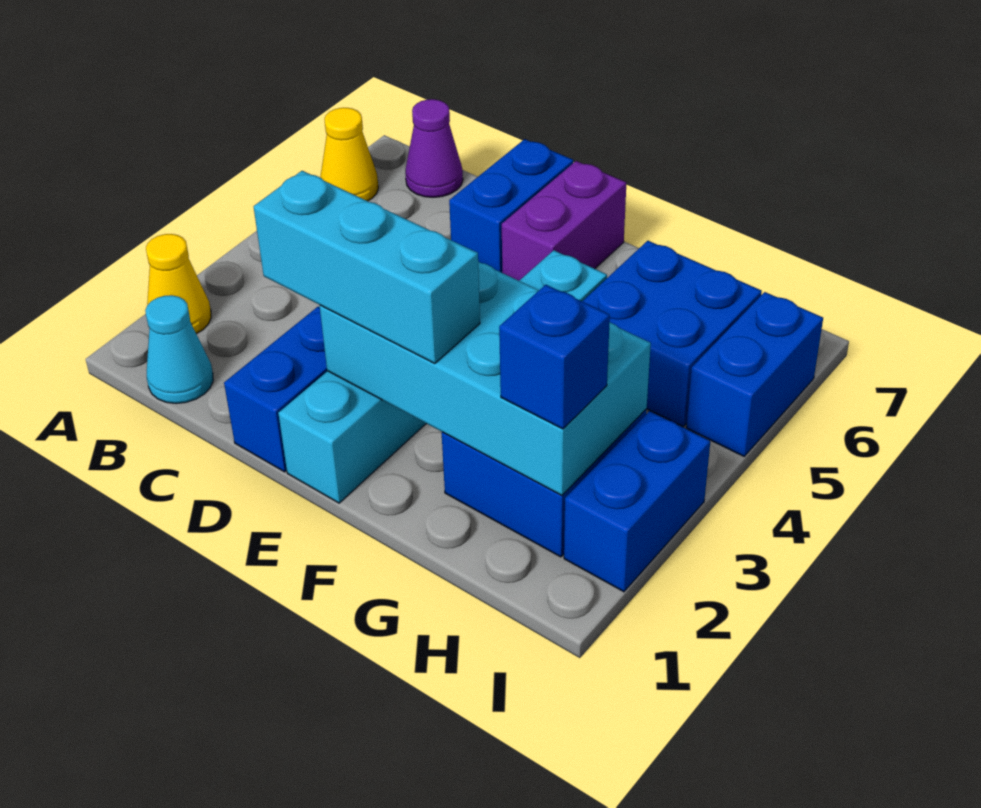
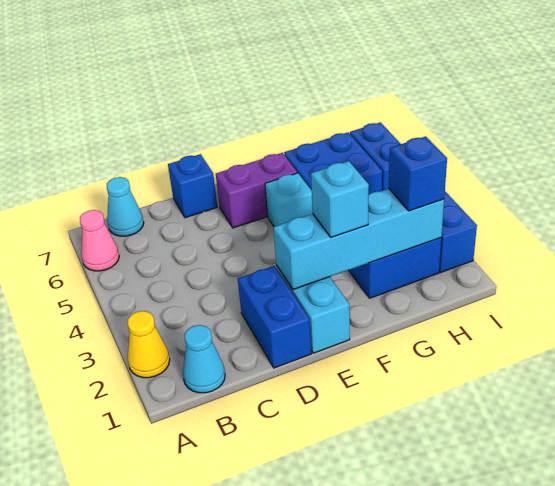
yellow cone A6 level 1 -> pink cone A6 level 1
purple cone B7 level 1 -> cyan cone B7 level 1
cyan brick D2:F2 level 3 -> cyan brick F2 level 3
blue brick D6:D7 level 1 -> blue brick D7 level 1
cyan brick E2:H3 level 2 -> cyan brick E2:H2 level 2
purple brick E6:E7 level 1 -> purple brick E6:F6 level 1

